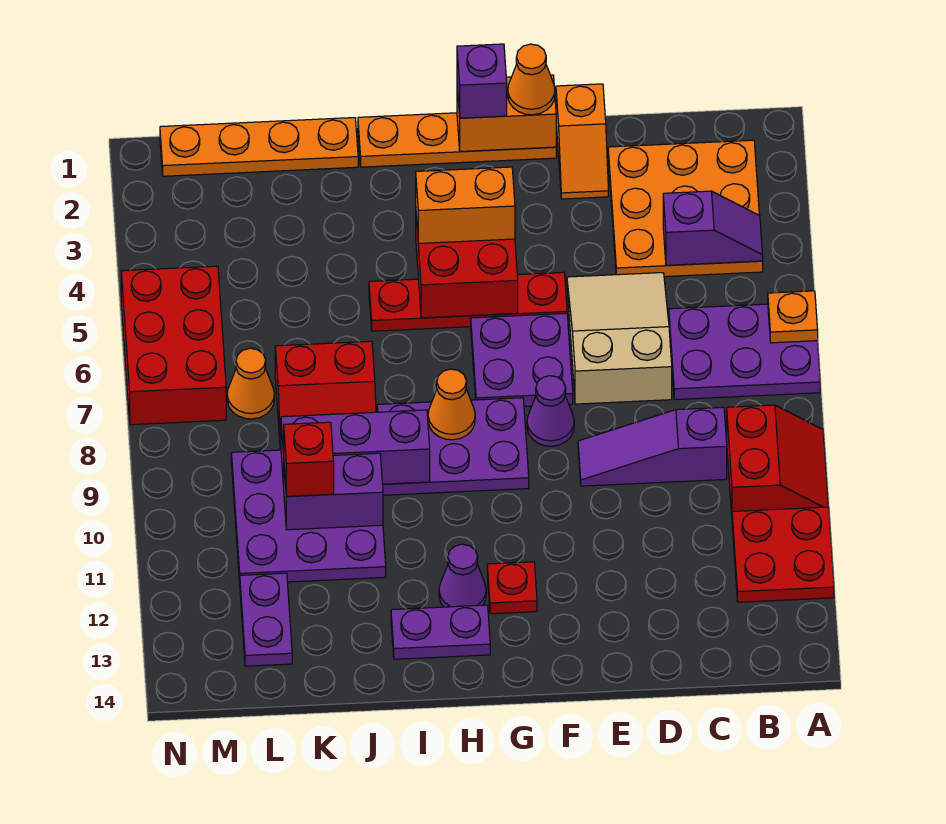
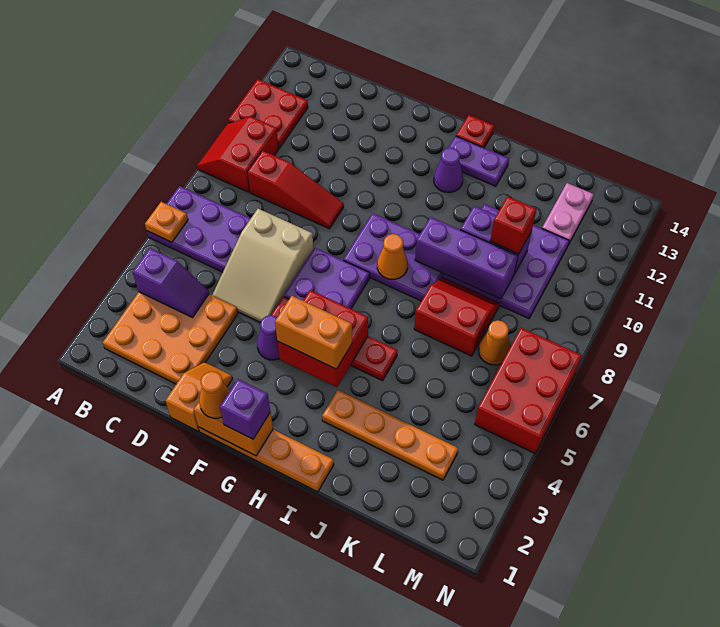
purple slope B4:C4 level 2 top C -> purple slope B4:C4 level 2 top B
purple slope C9:E9 level 1 top C -> red slope C9:E9 level 1 top C
purple cone F8 level 1 -> purple cone F4 level 1
red plate G12 level 1 -> red plate H14 level 1
orange plate J1:M1 level 1 -> orange plate I3:L3 level 1
purple plate L12:L13 level 1 -> pink plate L12:L13 level 1

